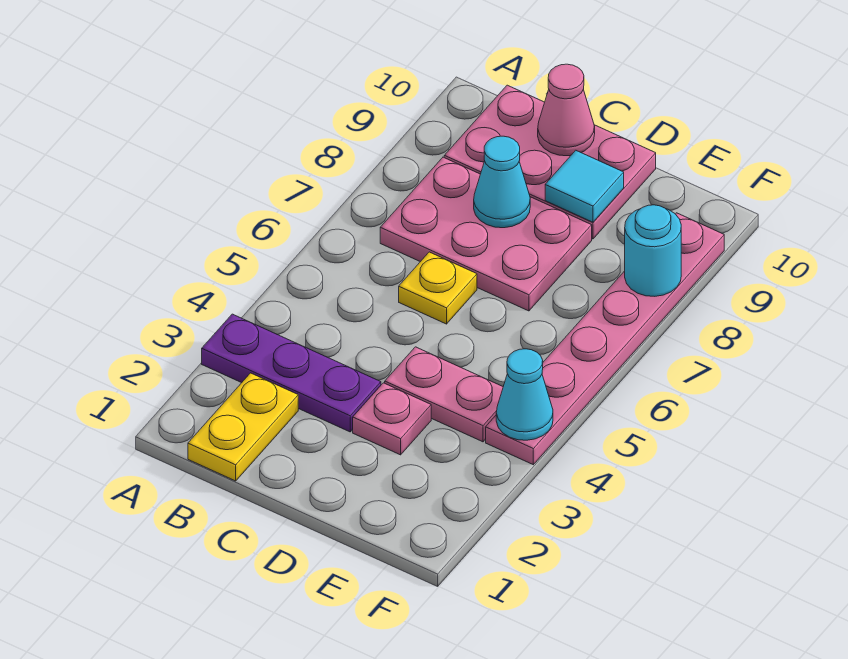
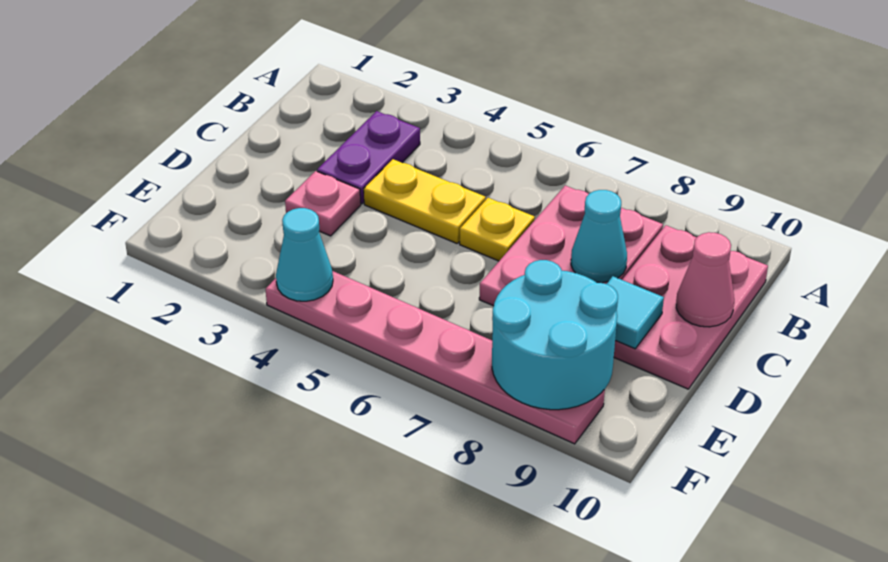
purple plate A3:C3 level 1 -> purple plate B3:C3 level 1
yellow plate B1:B2 level 1 -> yellow plate C4:C5 level 1
pink plate D4:E4 level 1 -> none
cyan round brick F8 level 2 -> cyan round brick E8:F9 level 2

